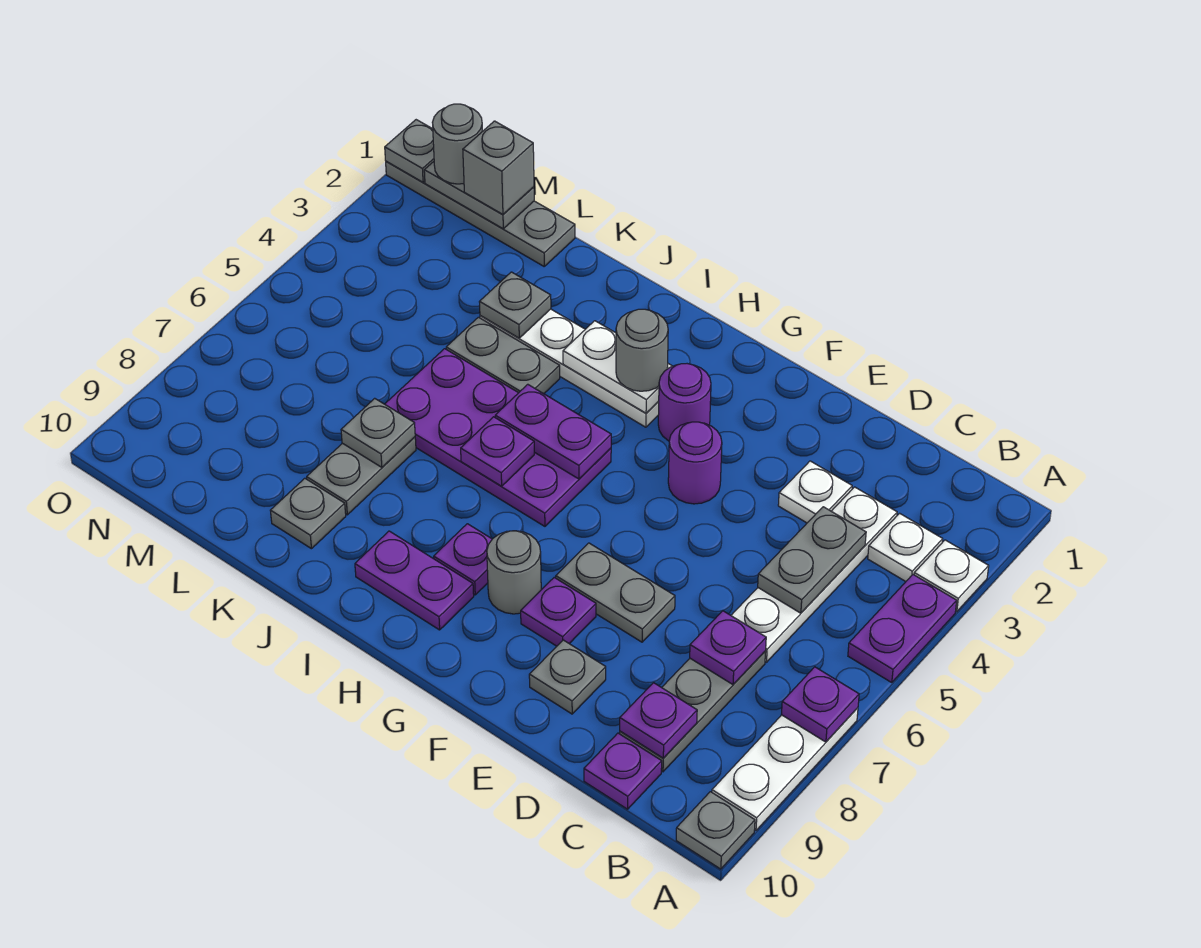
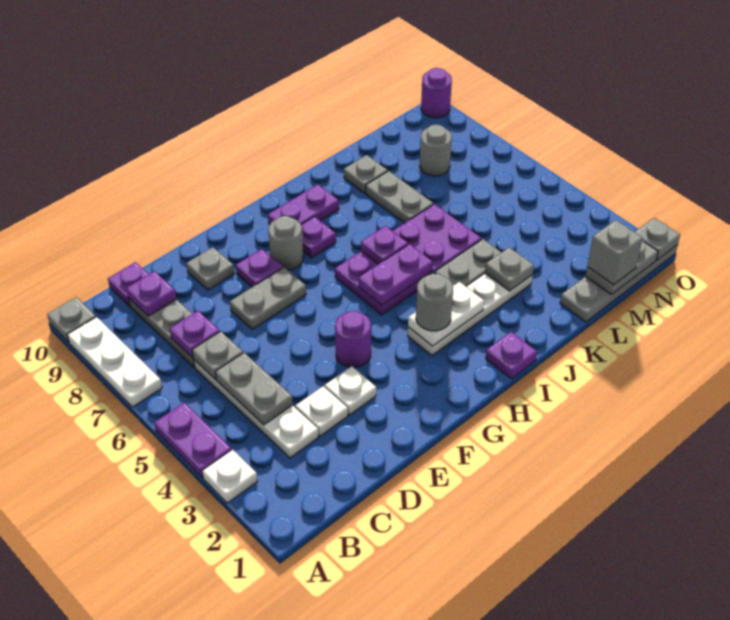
purple plate A7 level 2 -> purple plate I1 level 1
white plate B3 level 1 -> white plate E3 level 1
purple round brick G3 level 1 -> purple round brick O10 level 1
grey plate K7 level 2 -> grey plate C6 level 2
grey round brick N1 level 3 -> grey round brick M8 level 1

